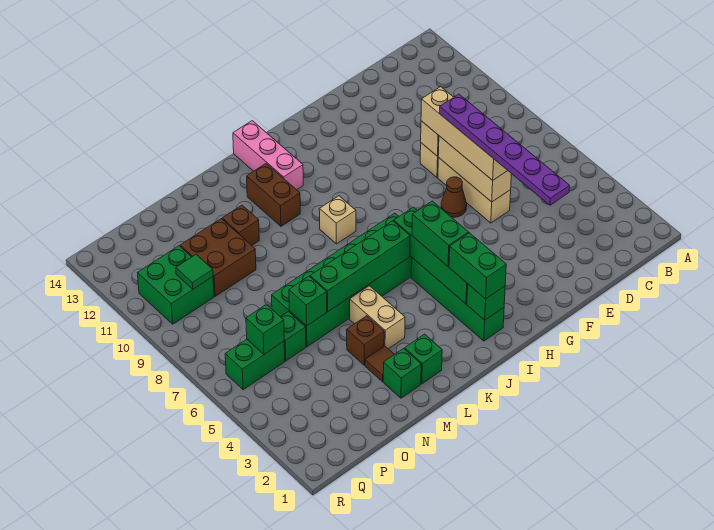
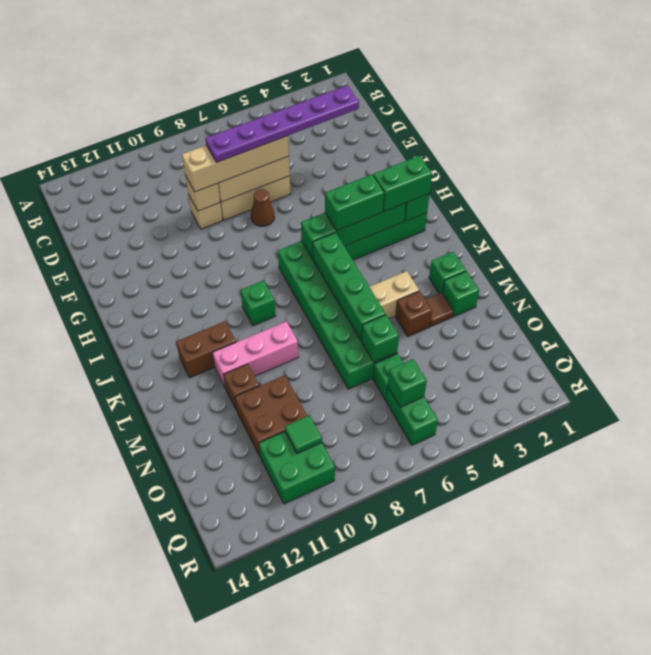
tan brick J9 level 1 -> green brick J9 level 1
pink brick J12:J14 level 1 -> pink brick L9:L11 level 1

